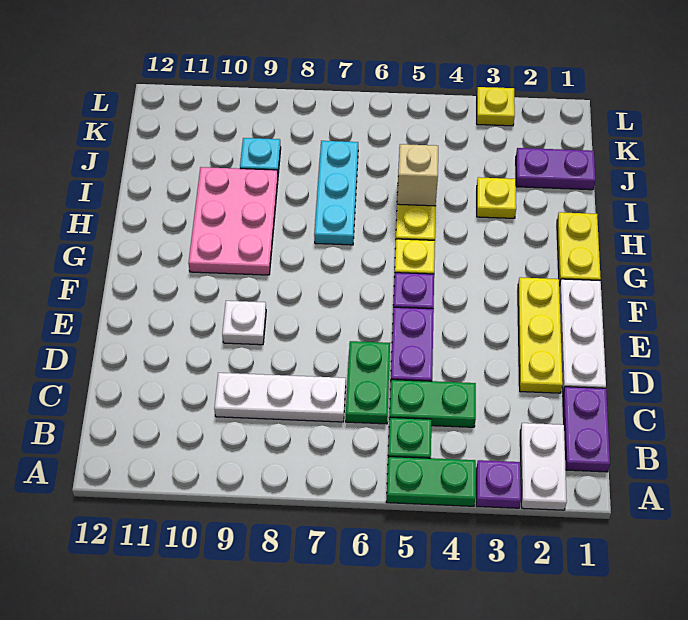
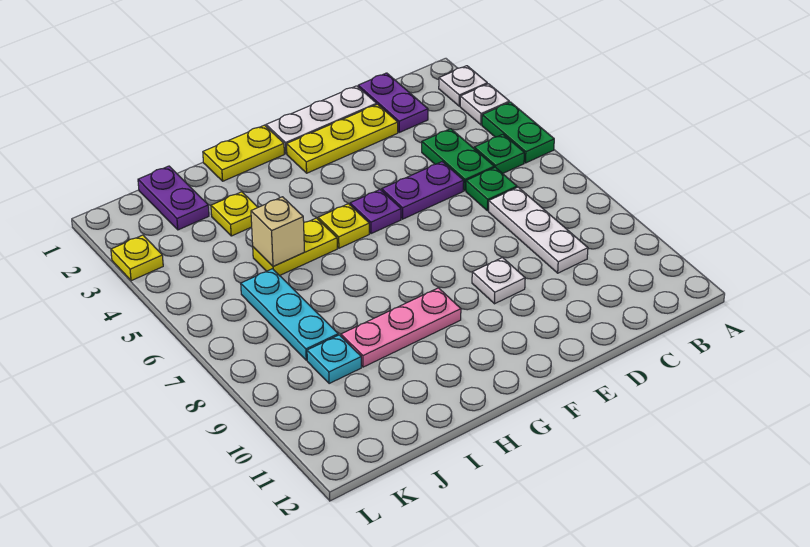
white plate A2:B2 level 1 -> white plate A2 level 1
purple plate A3 level 1 -> white plate A3 level 1
purple plate B1:C1 level 1 -> purple plate C1:C2 level 1
green plate C6:D6 level 1 -> green plate C6 level 1
pink plate G9:I10 level 1 -> pink plate G9:I9 level 1
cyan plate H7:J7 level 1 -> cyan plate J6:J8 level 1

